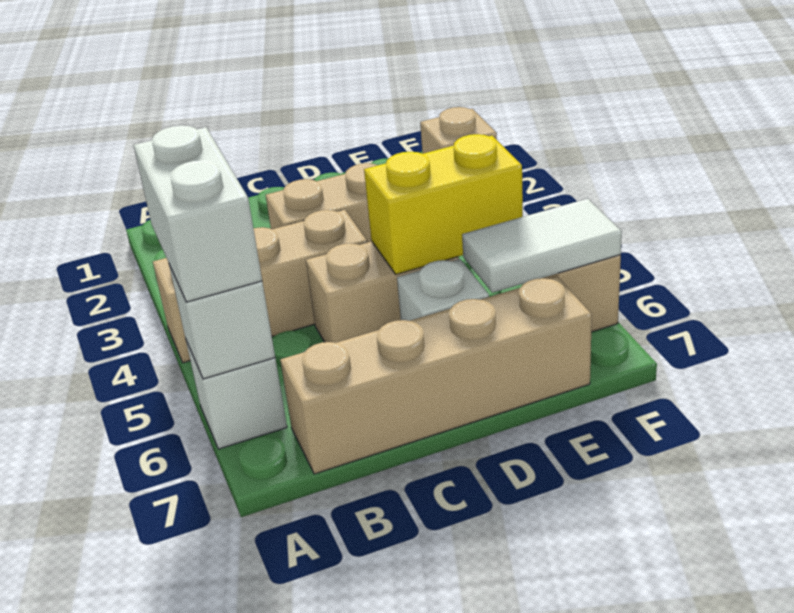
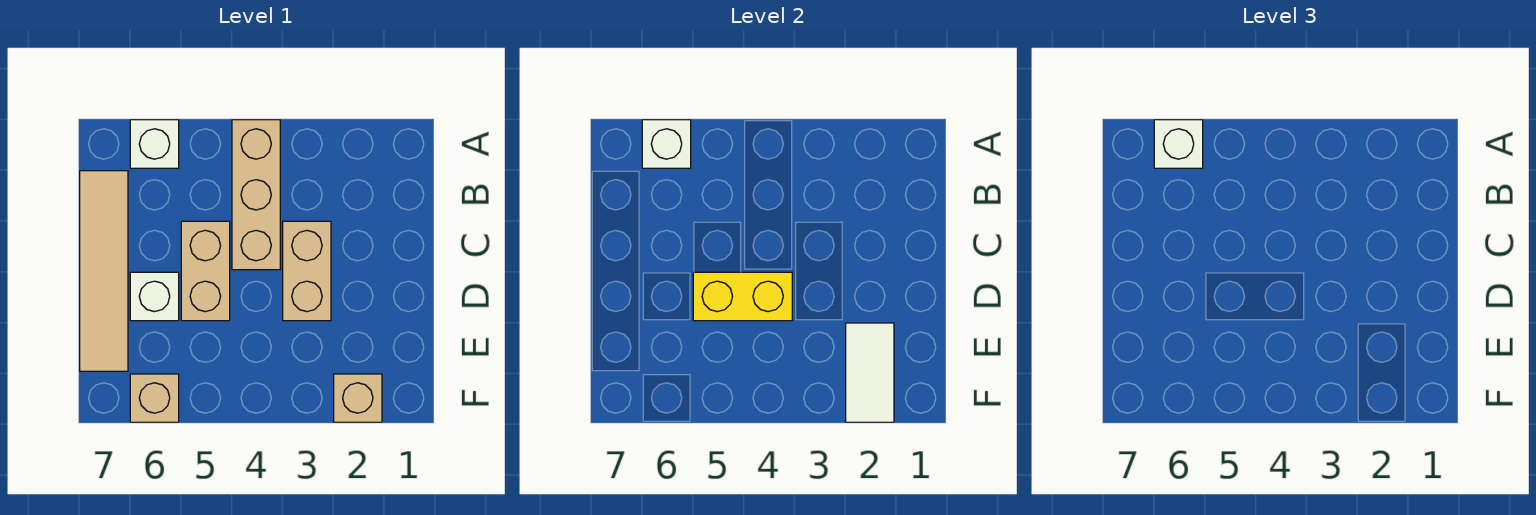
white brick A5:A6 level 3 -> white brick A6 level 3
tan brick B7:E7 level 1 -> tan tile B7:E7 level 1
yellow brick D5:E5 level 2 -> yellow brick D4:D5 level 2
white tile E6:F6 level 2 -> white tile E2:F2 level 2

